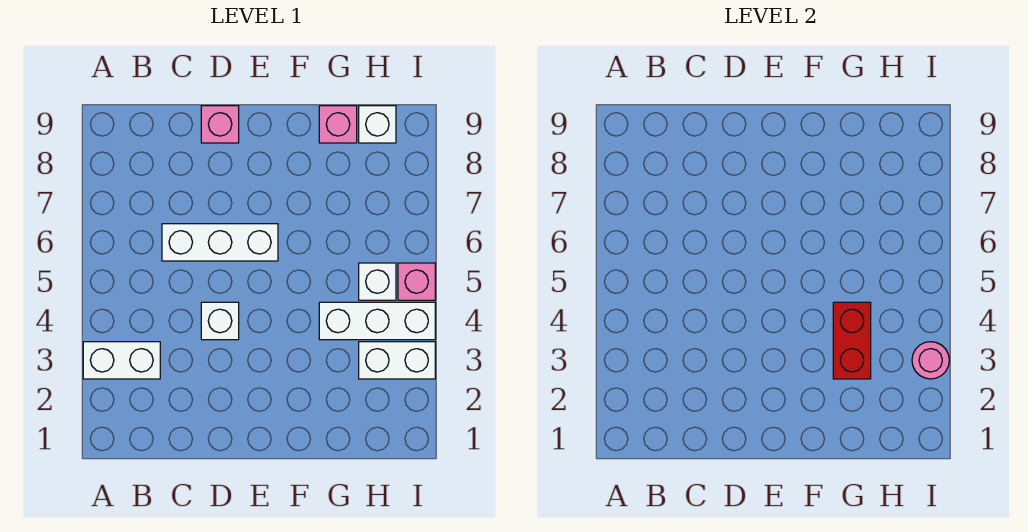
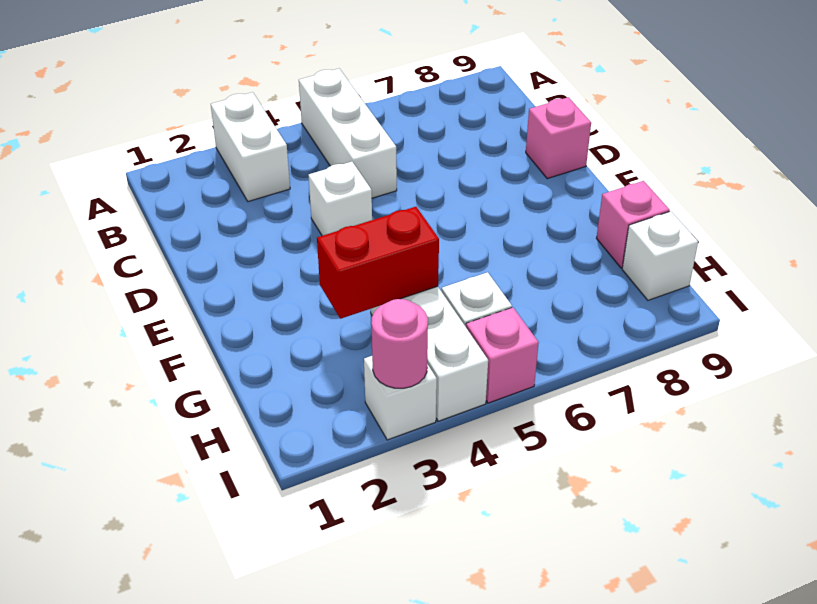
white brick C6:E6 level 1 -> white brick A5:C5 level 1
white brick H3:I3 level 1 -> white brick I3 level 1

